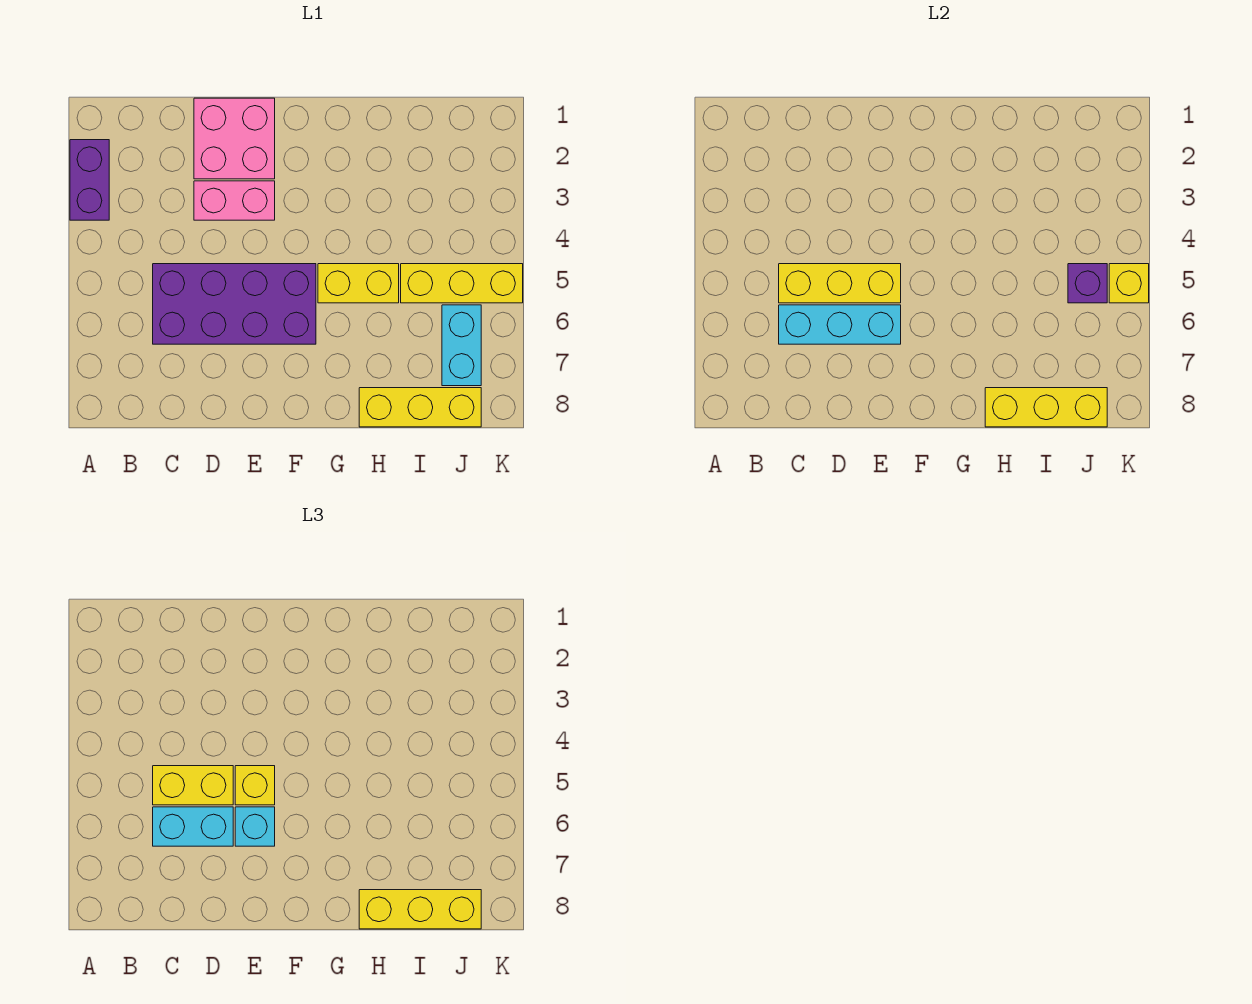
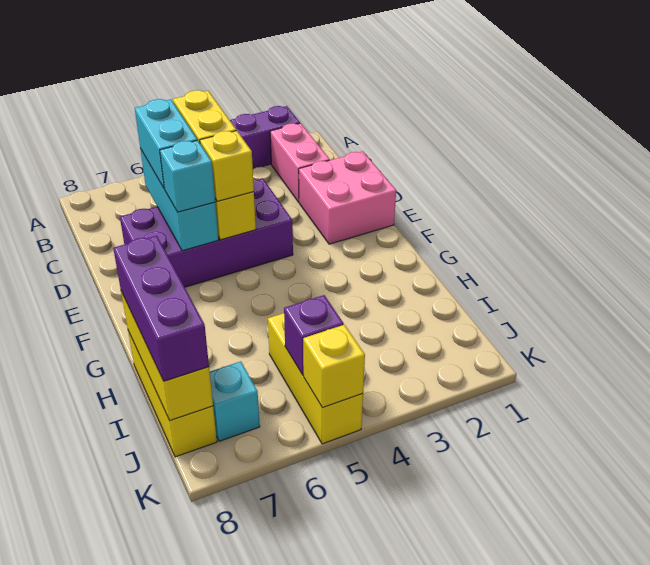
purple brick C5:F6 level 1 -> purple brick D4:E7 level 1
pink brick D3:E3 level 1 -> pink brick B2:C2 level 1
yellow brick G5:H5 level 1 -> none
yellow brick H8:J8 level 3 -> purple brick H8:J8 level 3
cyan brick J6:J7 level 1 -> cyan brick J7 level 1

